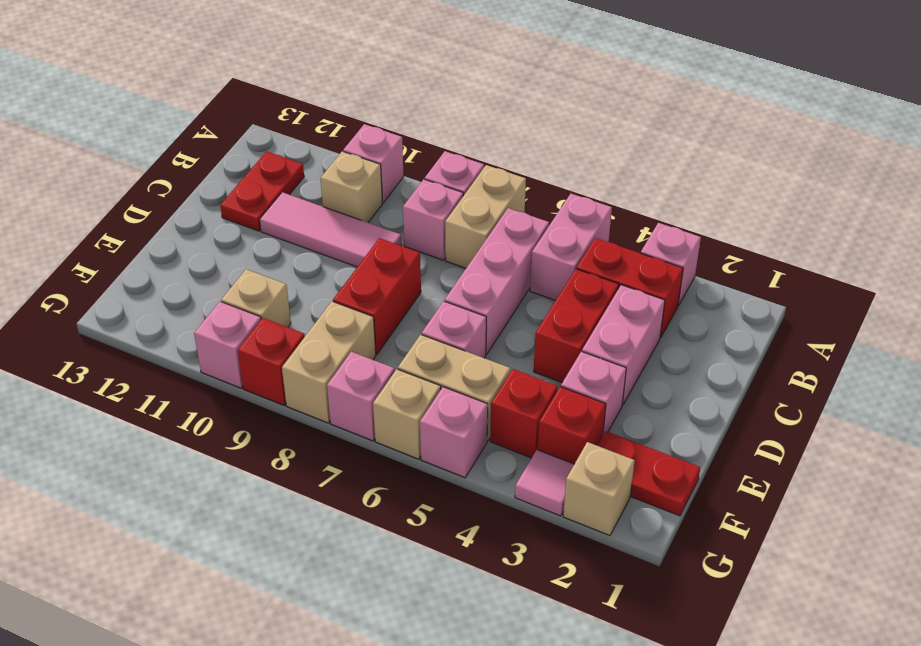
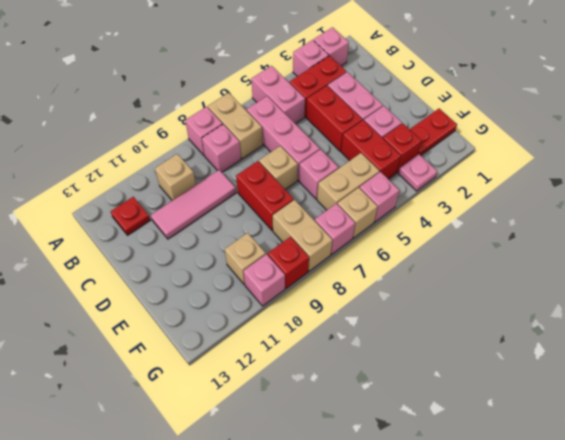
pink brick A10 level 1 -> pink brick A2 level 1
red plate B12:C12 level 1 -> red plate B12 level 1
red brick F4 level 1 -> red brick E4:F4 level 1
tan brick G2 level 1 -> tan brick D7 level 1
pink tile G3 level 1 -> pink plate G3 level 1

